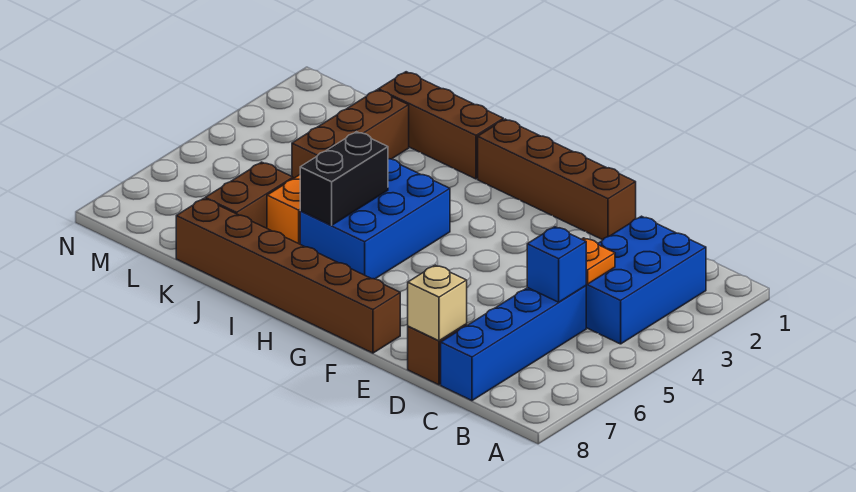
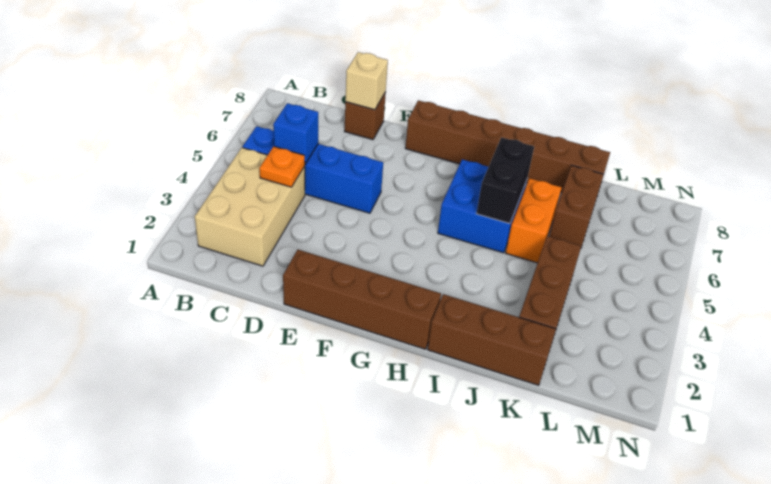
blue brick B2:C4 level 1 -> tan brick B2:C4 level 1
blue brick C5:C8 level 1 -> blue brick B5:E5 level 1
blue brick H4:I6 level 1 -> blue brick H5:I6 level 1

